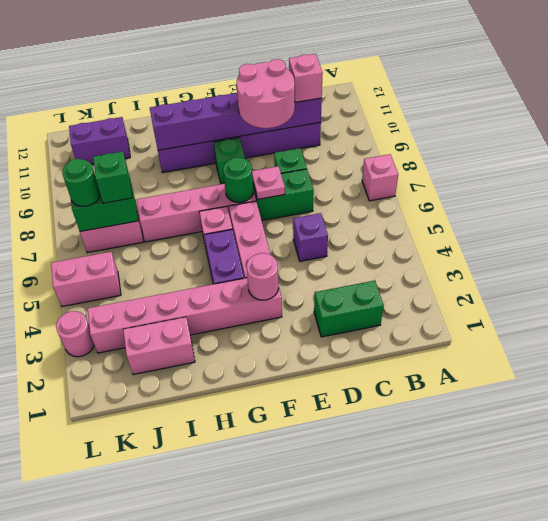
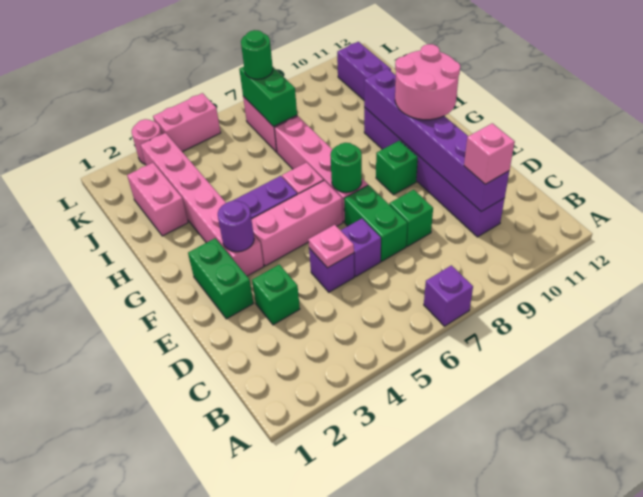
pink brick A7 level 1 -> purple brick A7 level 1
green brick C2:D2 level 1 -> green brick E2:F2 level 1
none -> purple brick D6 level 1
pink round brick D9:E10 level 3 -> pink round brick F10:G11 level 3
pink plate E7 level 2 -> pink plate D5 level 2
pink round brick F3 level 2 -> purple round brick F3 level 2
green brick J7 level 3 -> green brick D3 level 1
pink brick K5:L5 level 1 -> pink brick L4:L5 level 1

